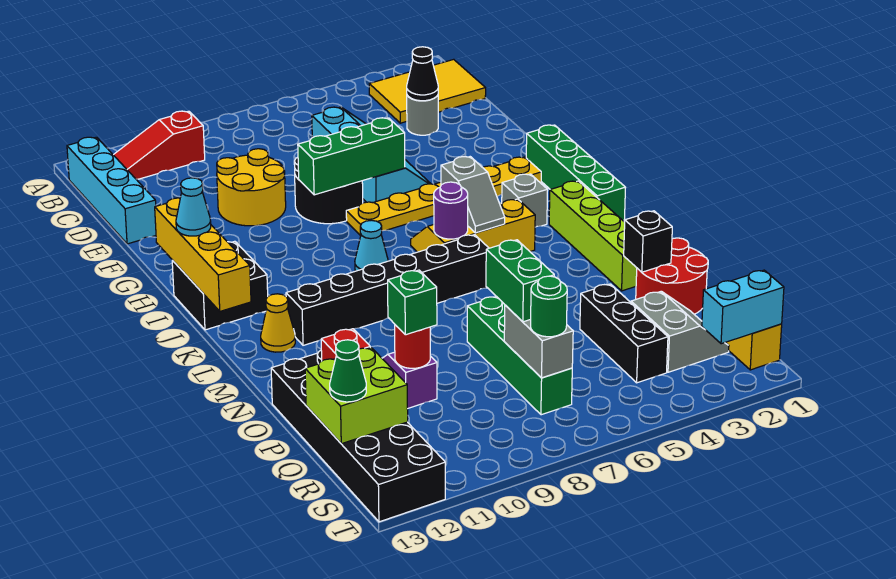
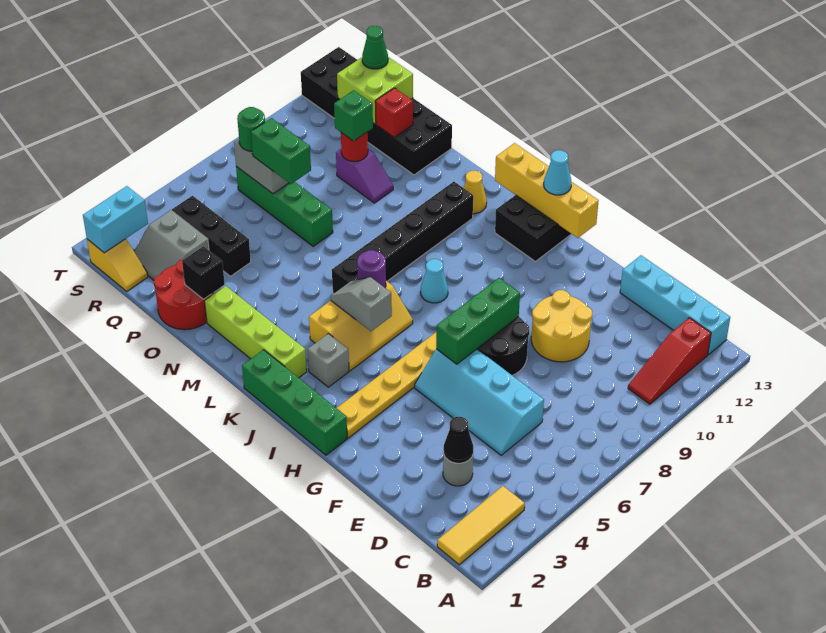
yellow tile B1:C3 level 1 -> yellow tile B1:B3 level 1
red slope B10:B12 level 1 top 10 -> red slope B10:B12 level 1 top 12

